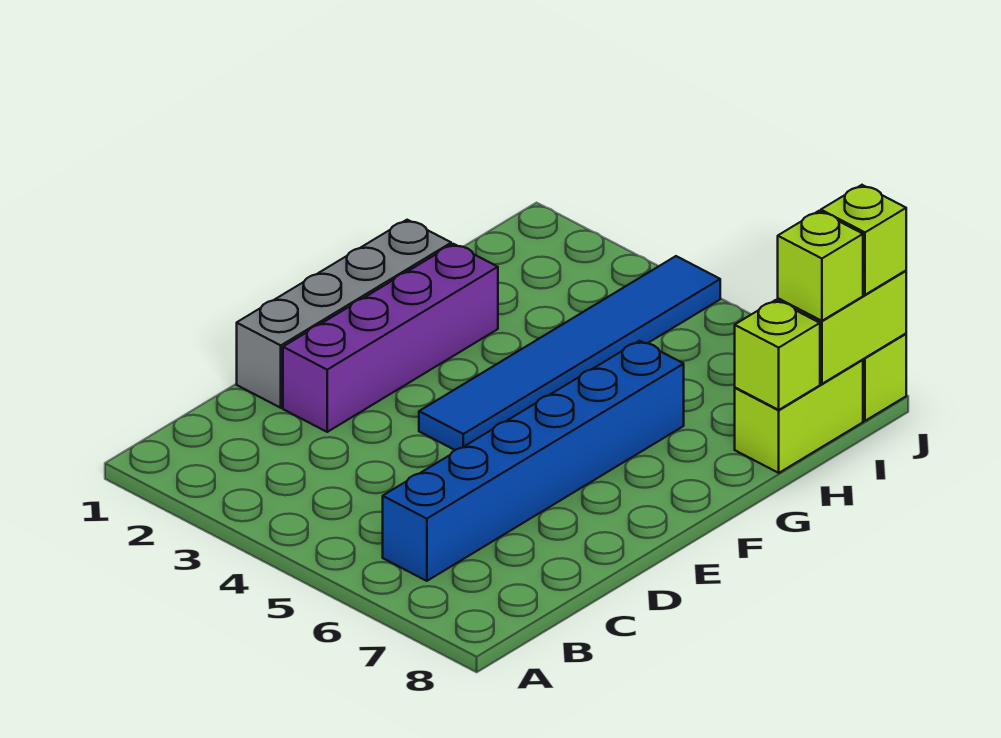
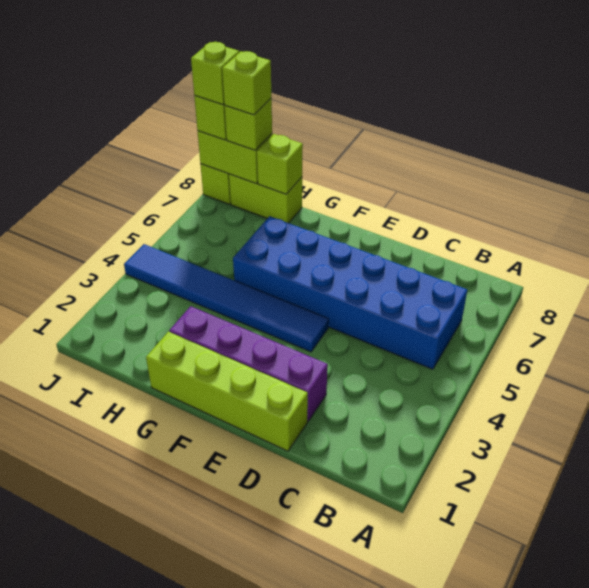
blue brick B6:G6 level 1 -> blue brick B5:G6 level 1
grey brick D1:G1 level 1 -> lime brick D1:G1 level 1
none -> lime brick I8 level 4
none -> lime brick J8 level 4

